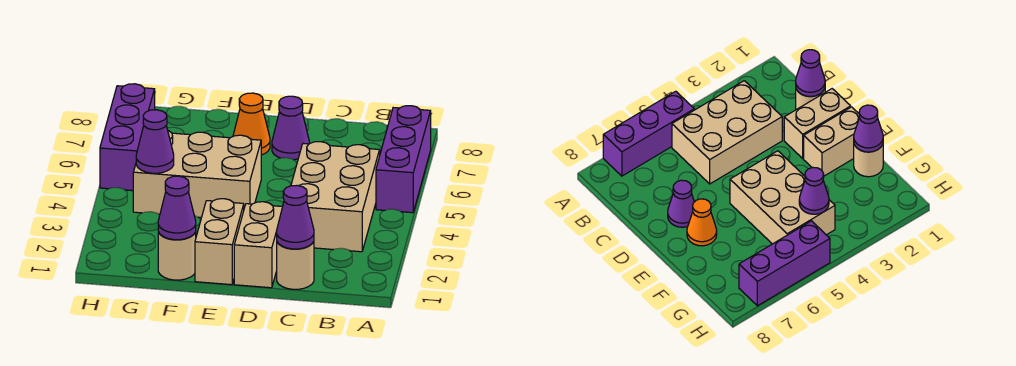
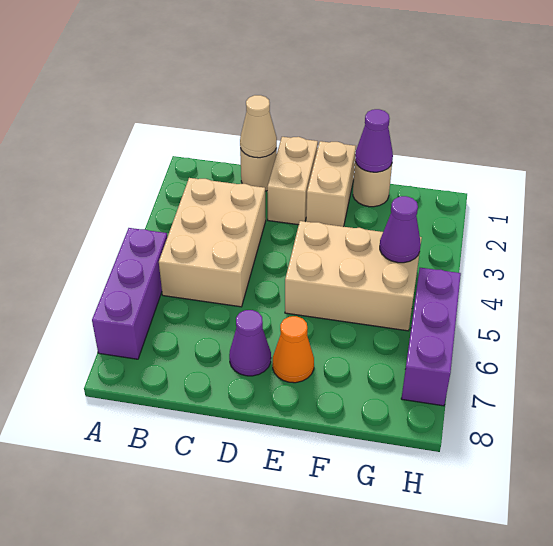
purple cone C1 level 2 -> tan cone C1 level 2

